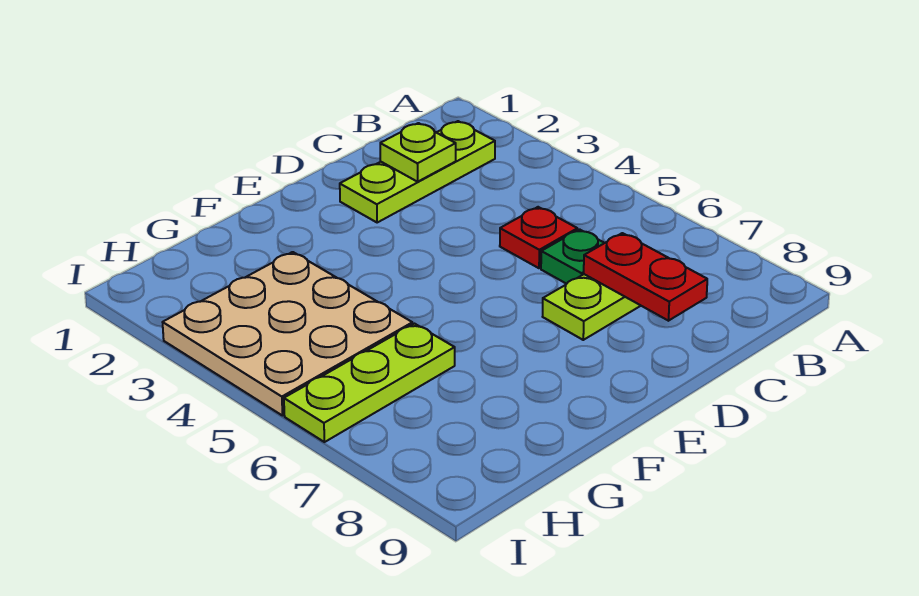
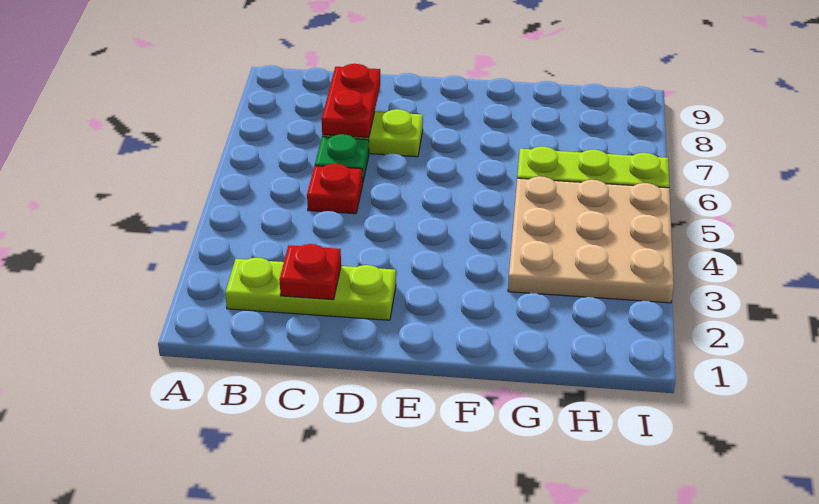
lime plate C2 level 2 -> red plate C2 level 2

